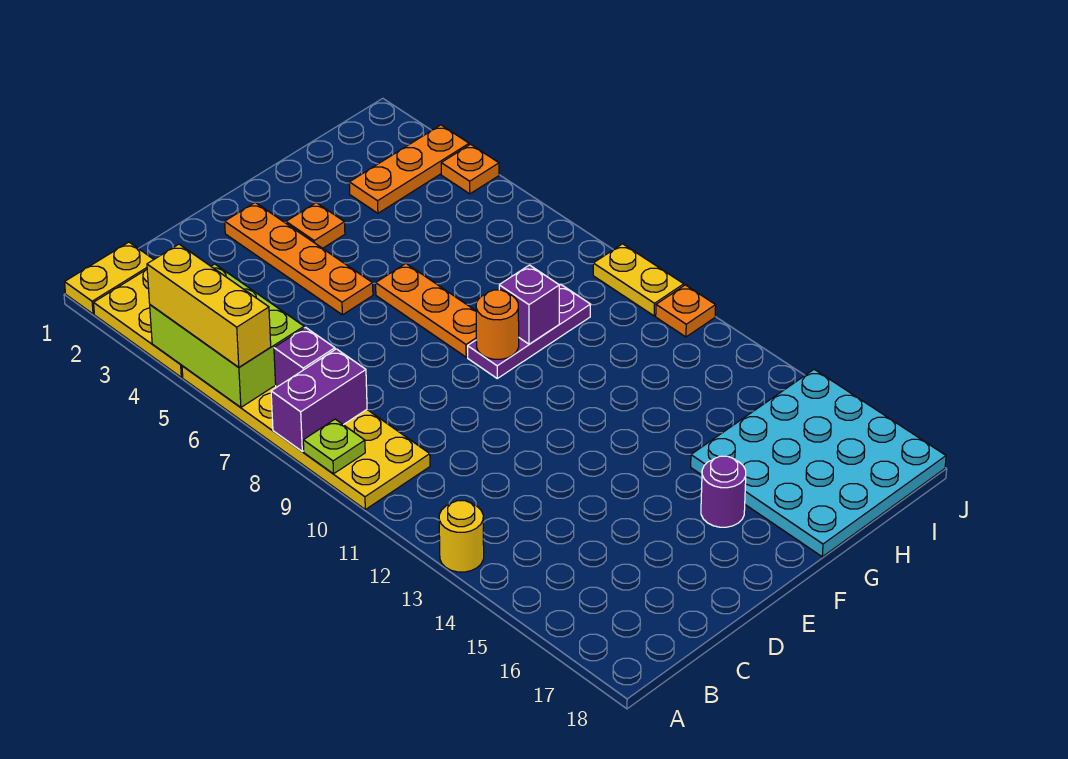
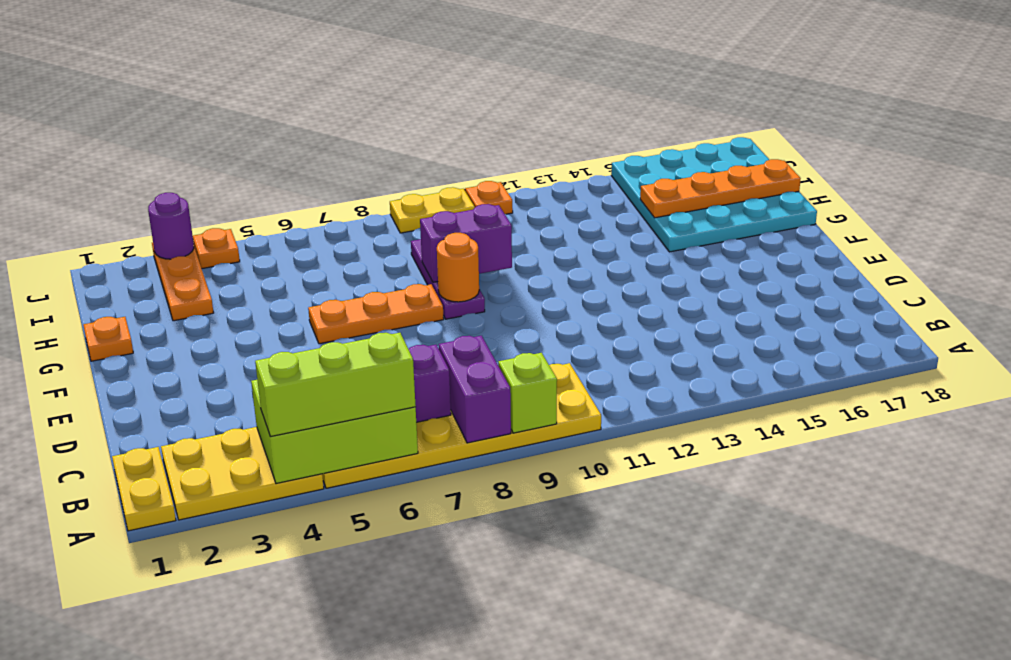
yellow brick A4:A6 level 3 -> lime brick A4:A6 level 3
lime plate A9 level 2 -> lime brick A9 level 2
yellow round brick A13 level 1 -> none
orange plate E2:E5 level 1 -> orange plate H15:H18 level 2
orange plate F3 level 1 -> orange plate G1 level 1
purple round brick F16 level 1 -> purple round brick J3 level 2
purple brick G9 level 2 -> purple brick G9:G10 level 2

